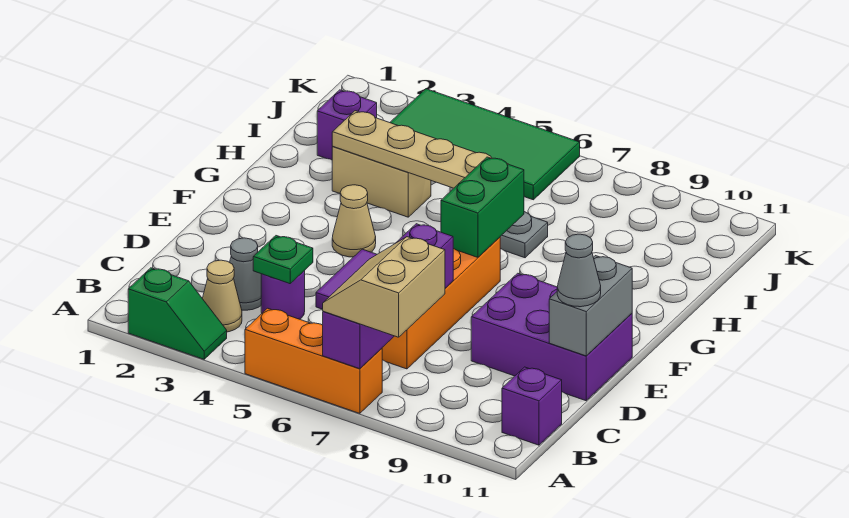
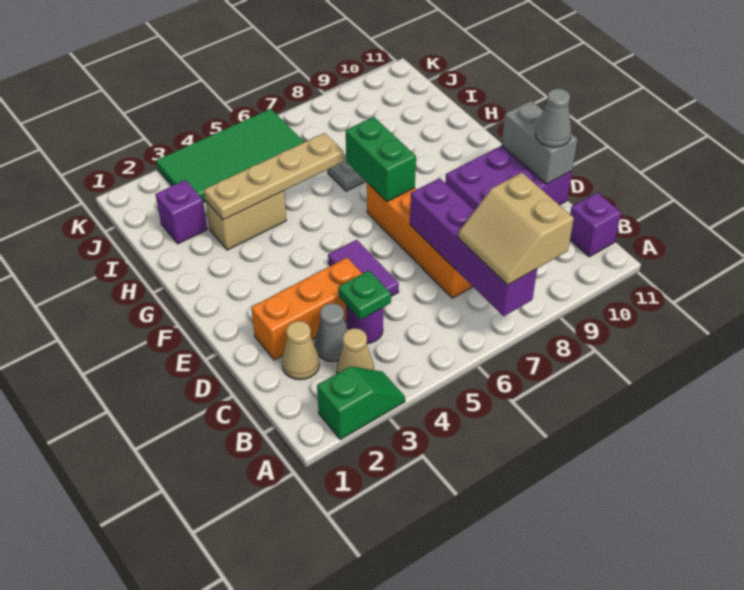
orange brick A5:A7 level 1 -> orange brick D2:D4 level 1
tan cone F4 level 1 -> tan cone C2 level 1

